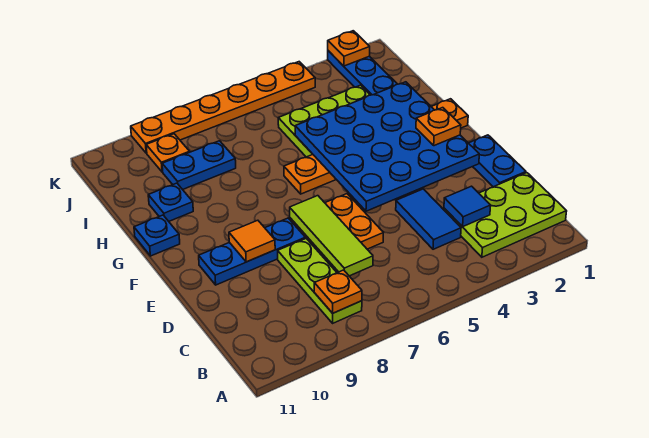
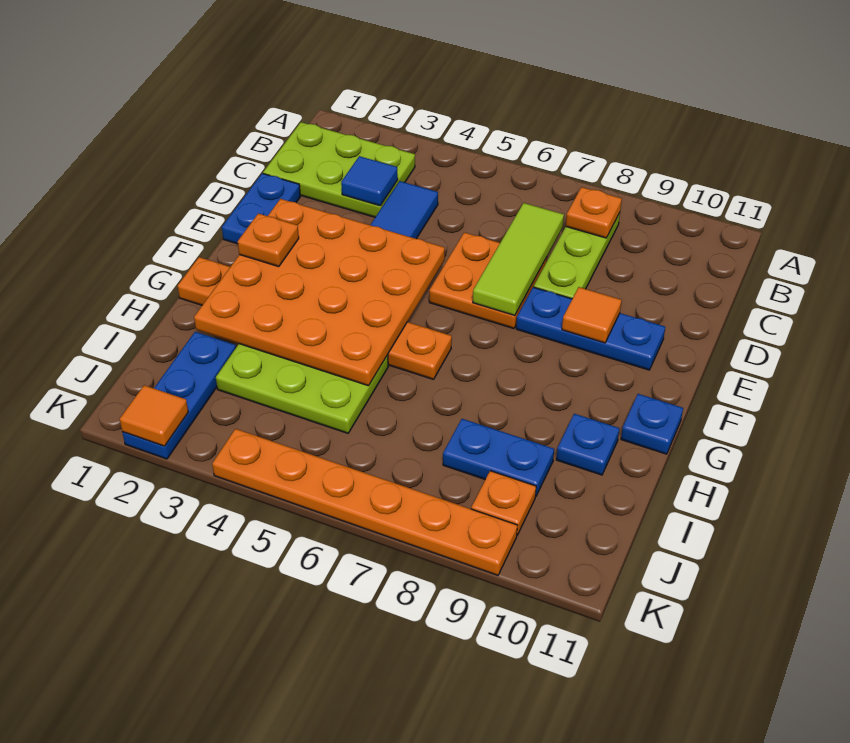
blue plate E2:H5 level 2 -> orange plate E2:H5 level 2
orange plate K2 level 2 -> orange tile K2 level 2

